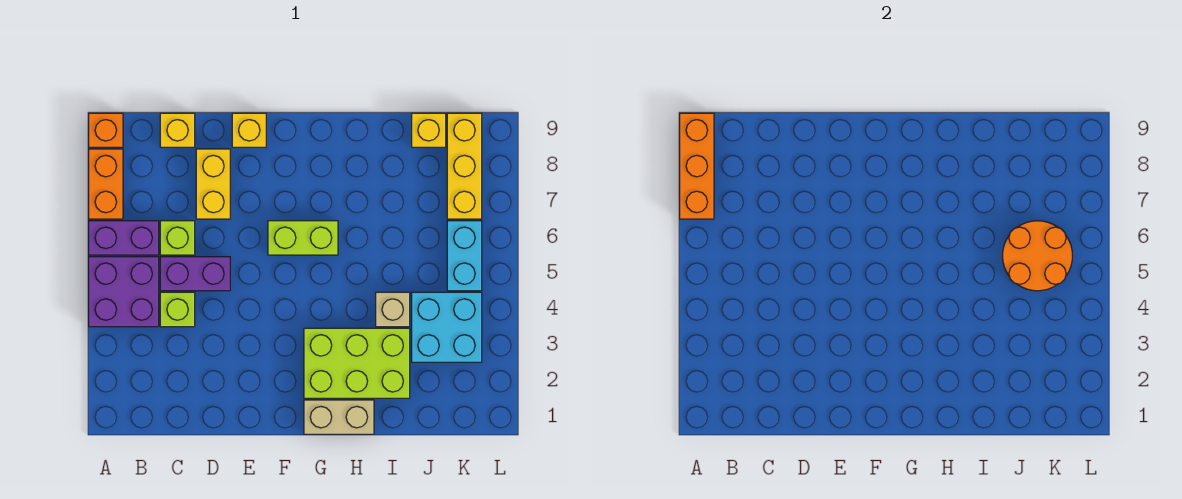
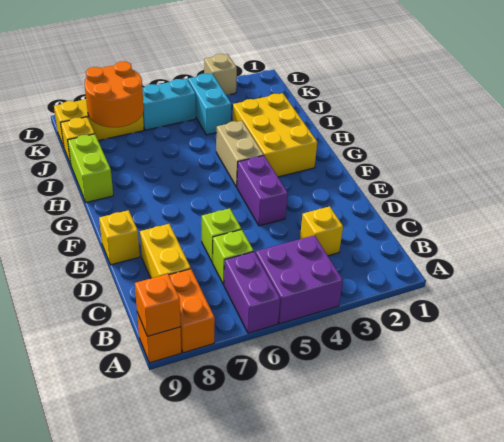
orange brick A7:A8 level 1 -> orange brick A8:B8 level 1
orange brick A7:A9 level 2 -> orange brick A9 level 2
lime brick C4 level 1 -> lime brick D6 level 1
purple brick C5:D5 level 1 -> purple brick E4:F4 level 1
yellow brick C9 level 1 -> yellow brick C3 level 1
yellow brick D7:D8 level 1 -> yellow brick C8:D8 level 1
lime brick F6:G6 level 1 -> lime brick H9:I9 level 1
tan brick G1:H1 level 1 -> tan brick G4:H4 level 1
lime brick G2:I3 level 1 -> yellow brick G2:I3 level 1
tan brick I4 level 1 -> tan brick L3 level 1
cyan brick J3:K4 level 1 -> cyan brick J4:K4 level 1
orange round brick J5:K6 level 2 -> orange round brick J7:K8 level 2

